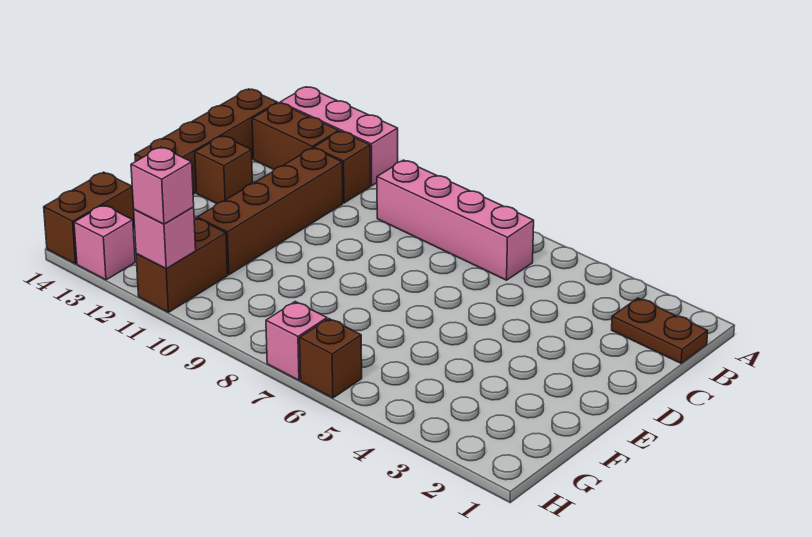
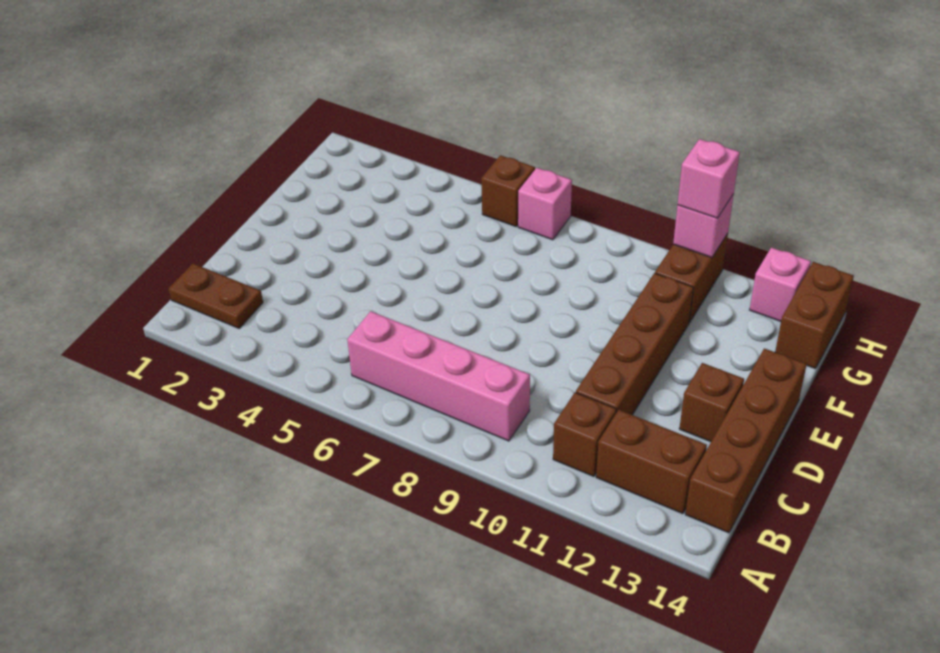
pink brick A11:A13 level 1 -> none

